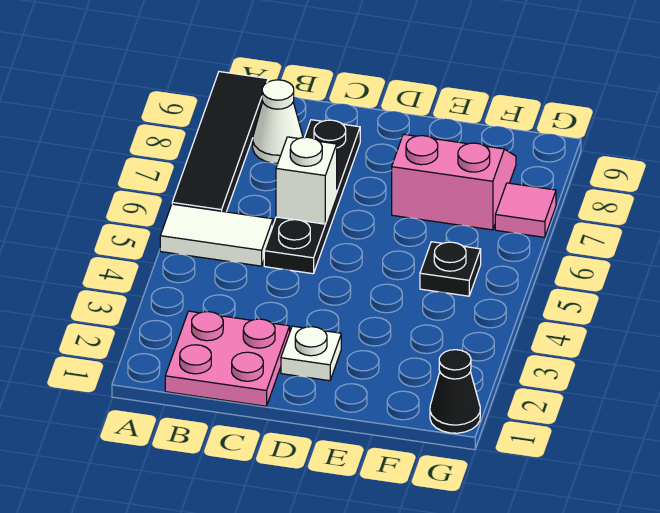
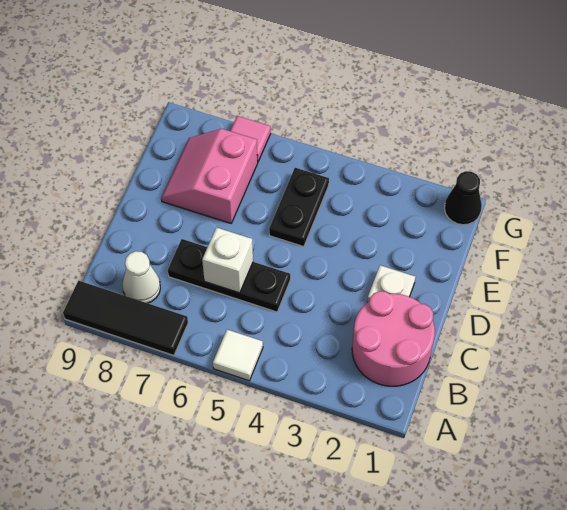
white tile A5:B5 level 1 -> white tile A5 level 1
black tile A6:A9 level 1 -> black tile A7:A9 level 1
pink plate B1:C2 level 1 -> pink round brick B1:C2 level 1
black plate C5:C8 level 1 -> black plate C5:C7 level 1
black plate F5 level 1 -> black plate E5:F5 level 1

